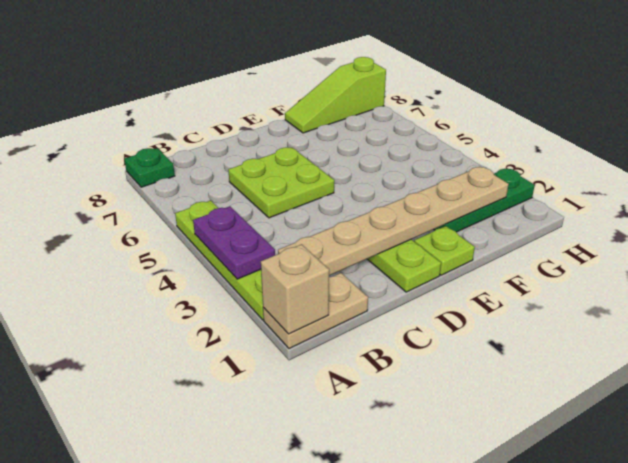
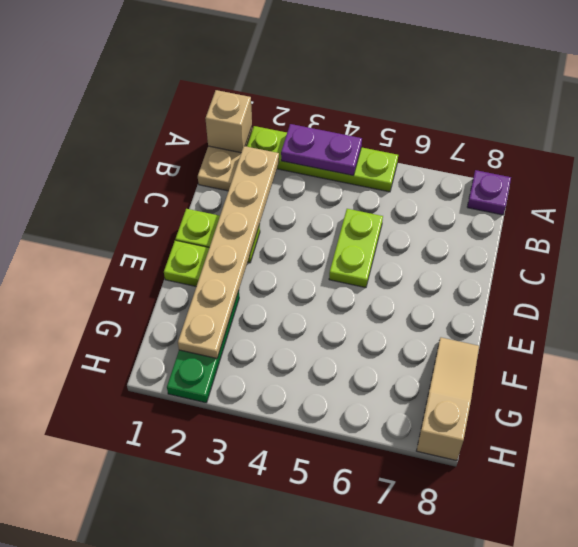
green plate A8 level 1 -> purple plate A8 level 1
lime plate C5:D6 level 1 -> lime plate C5:D5 level 1
lime slope F8:H8 level 1 top H -> tan slope F8:H8 level 1 top H

